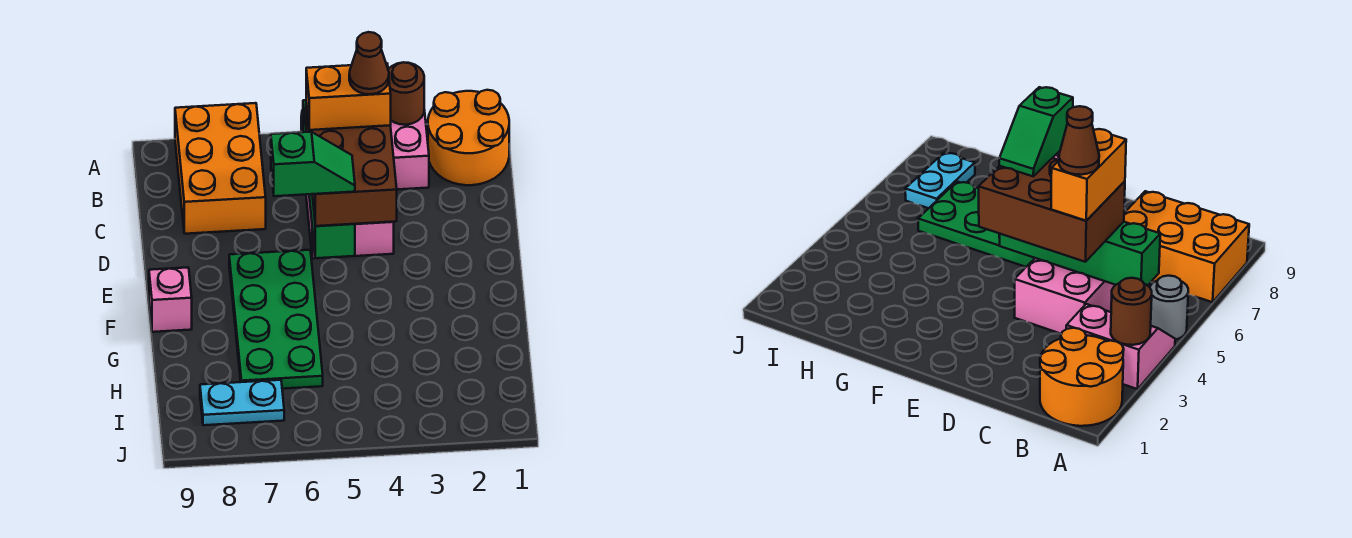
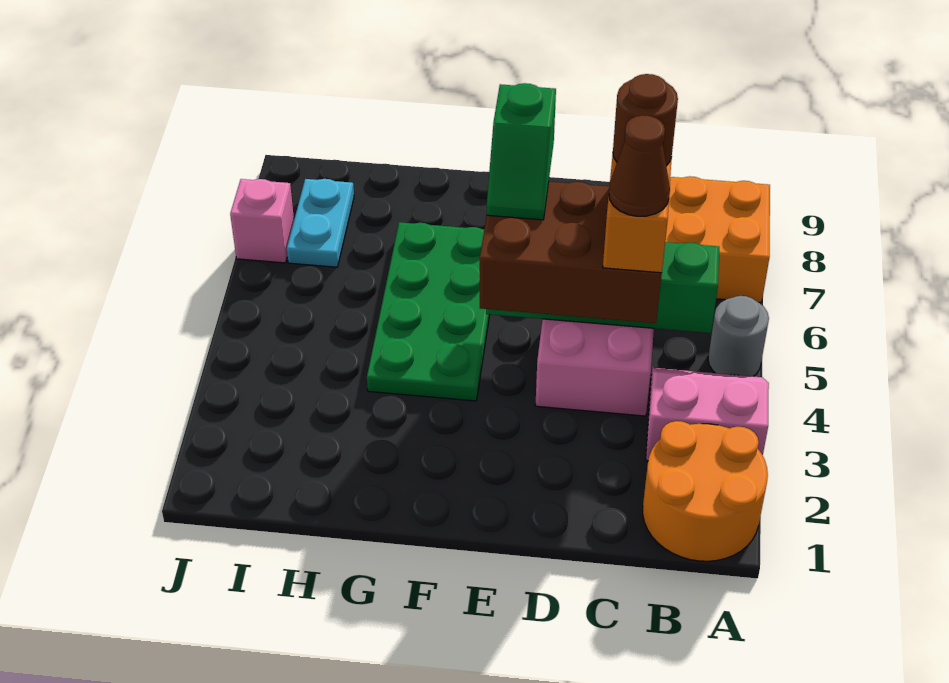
brown round brick A3 level 2 -> brown round brick C5 level 5
green plate E6:H7 level 1 -> green plate F4:G7 level 1
pink brick F9 level 1 -> pink brick J7 level 1

